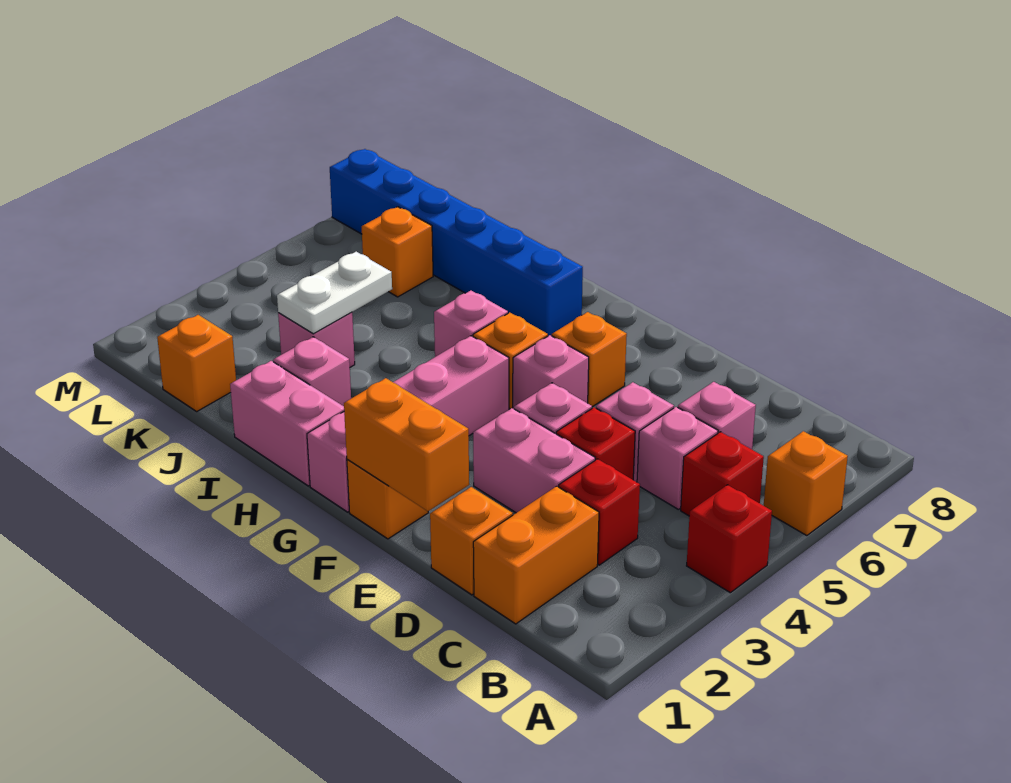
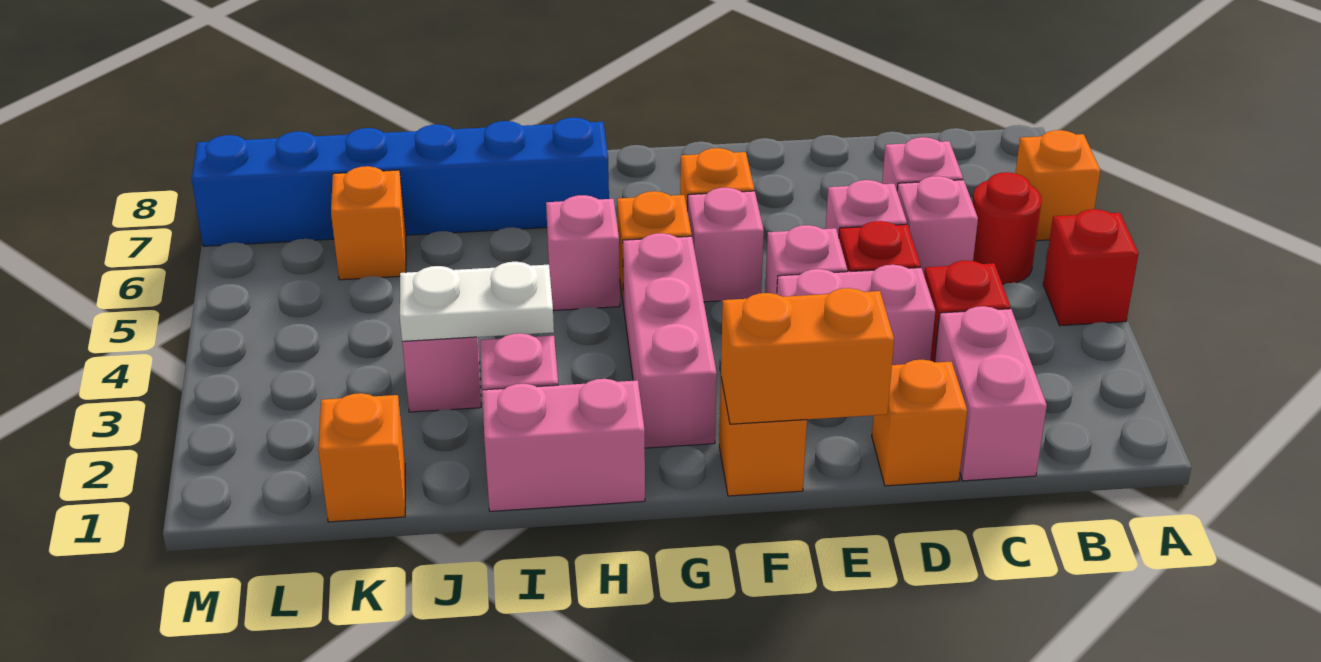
red brick B5 level 1 -> red round brick B5 level 1
orange brick C1:C2 level 1 -> pink brick C1:C2 level 1
pink brick G1:G4 level 1 -> pink brick G2:G4 level 1
white plate J3:J4 level 2 -> white plate I3:J3 level 2

